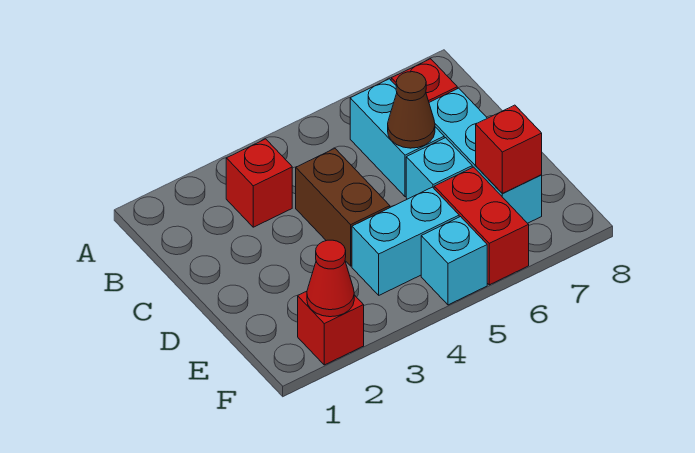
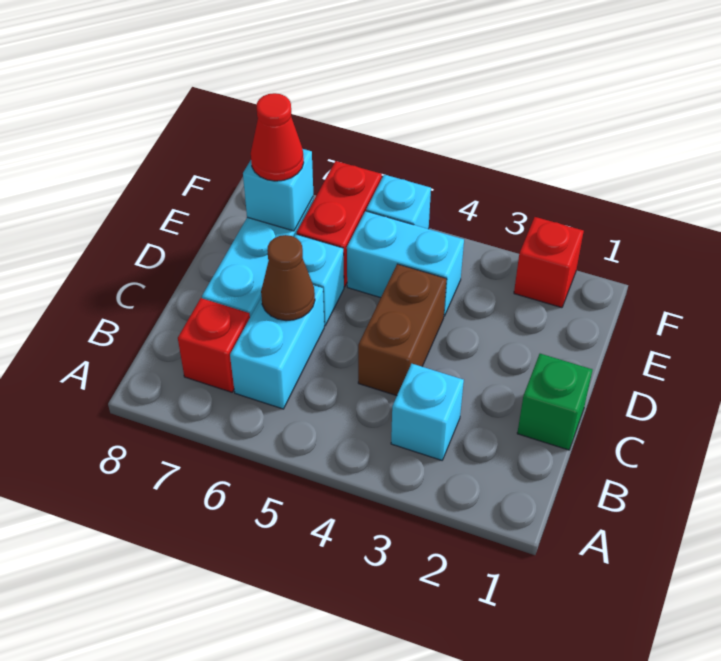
red brick B3 level 1 -> cyan brick B3 level 1
none -> green brick C1 level 1
red brick E7 level 2 -> cyan brick E7 level 2
red cone F2 level 2 -> red cone E7 level 3

